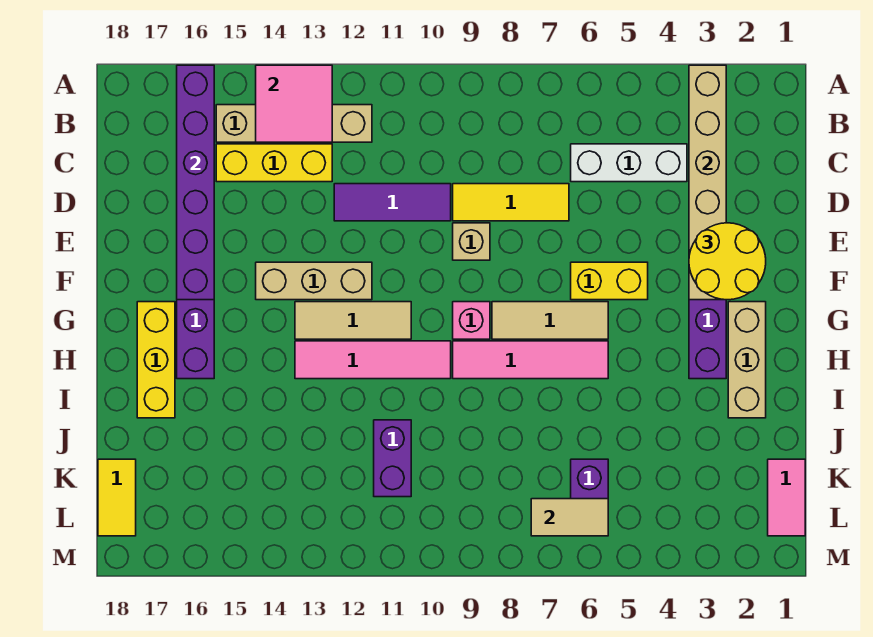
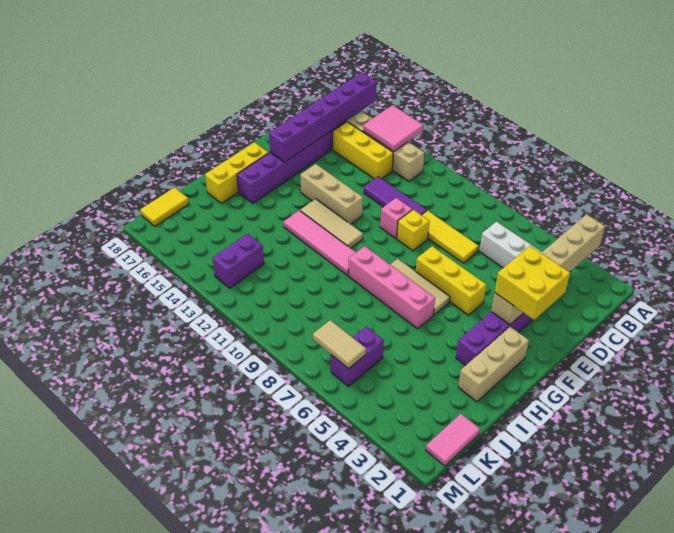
yellow round brick E2:F3 level 3 -> yellow brick E2:F3 level 3
tan brick E9 level 1 -> yellow brick E9 level 1
yellow brick F5:F6 level 1 -> yellow brick F5:F7 level 1
pink brick G9 level 1 -> pink brick E10 level 1
pink tile H6:H9 level 1 -> pink brick H6:H9 level 1
purple brick J11:K11 level 1 -> purple brick K13:L13 level 1

